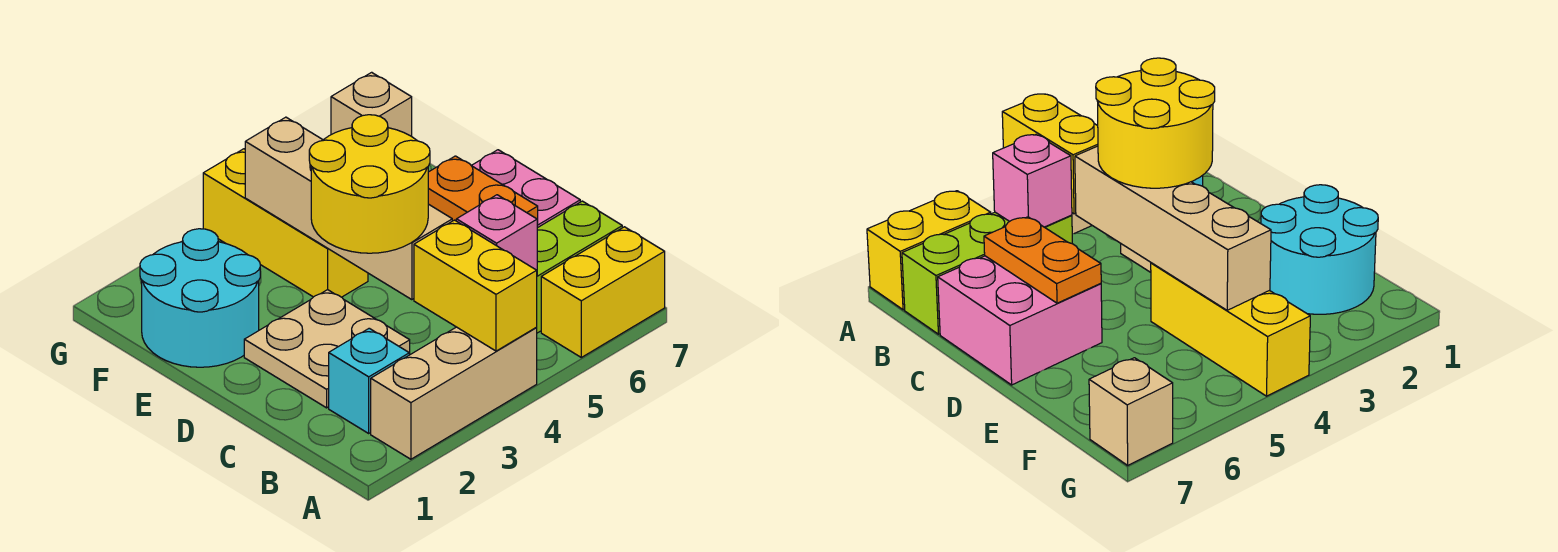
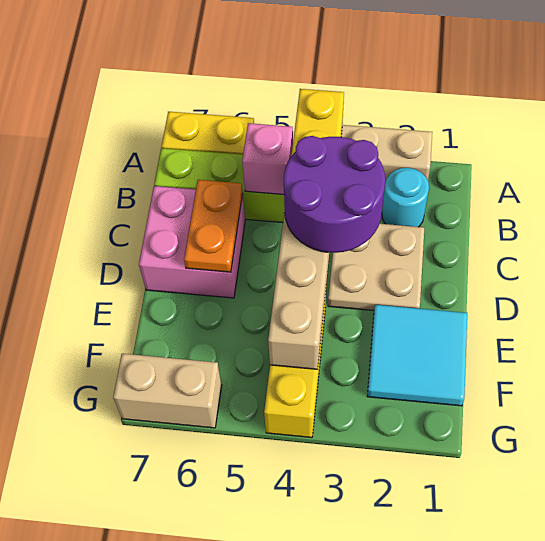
cyan brick B2 level 1 -> cyan round brick B2 level 1
yellow round brick C3:D4 level 3 -> purple round brick C3:D4 level 3
cyan round brick E1:F2 level 1 -> cyan tile E1:F2 level 1
tan brick G7 level 1 -> tan brick G6:G7 level 1

